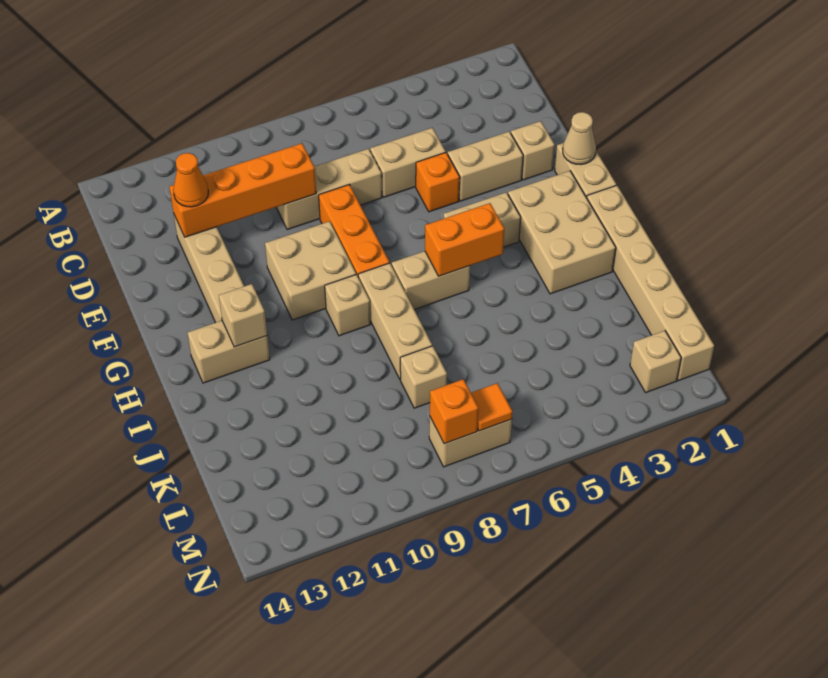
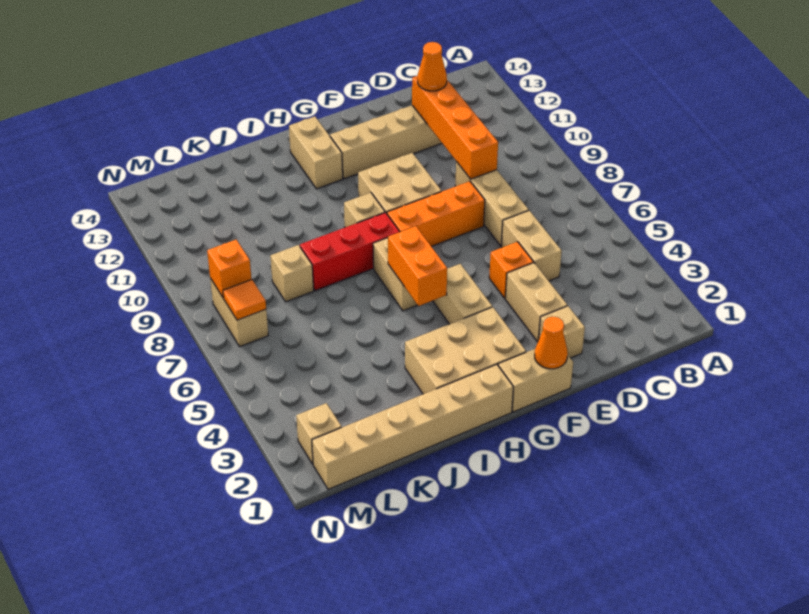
tan cone F1 level 2 -> orange cone F1 level 2
tan brick H8:J8 level 1 -> red brick H8:J8 level 1
tan brick H12 level 2 -> none

